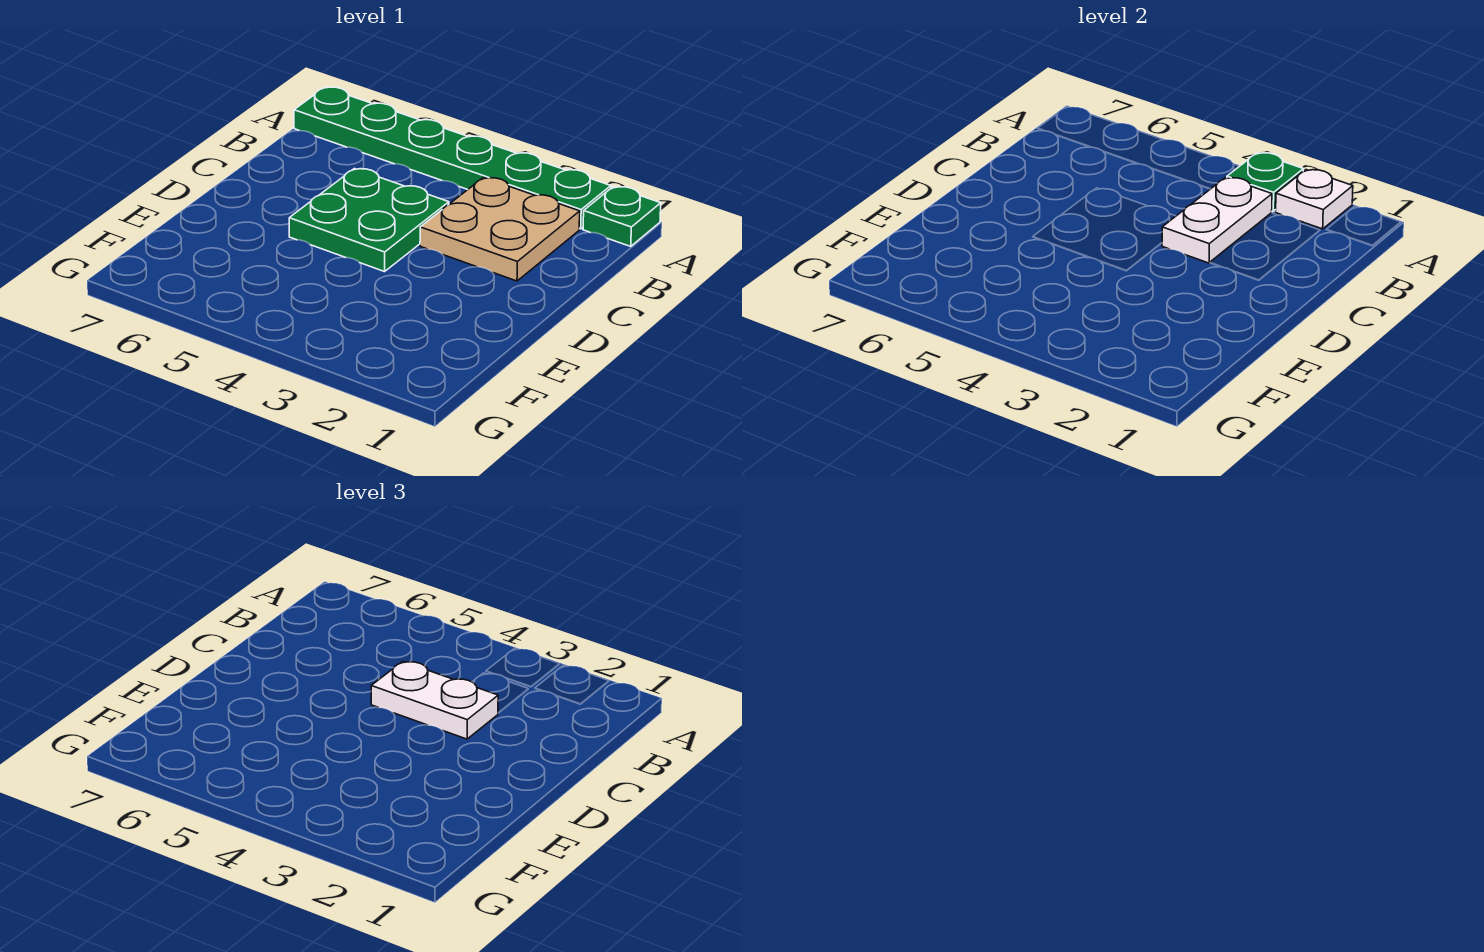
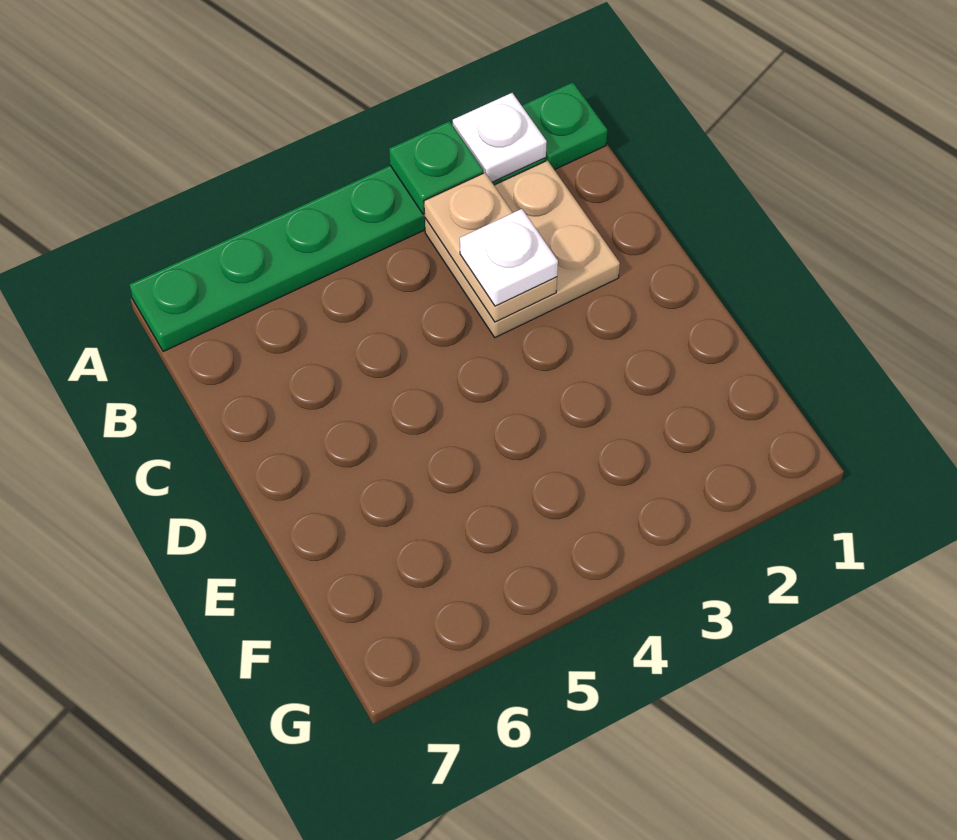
white plate B3:C3 level 2 -> tan plate B3:C3 level 2
white plate C3:C4 level 3 -> white plate C3 level 3
green plate C4:D5 level 1 -> none

